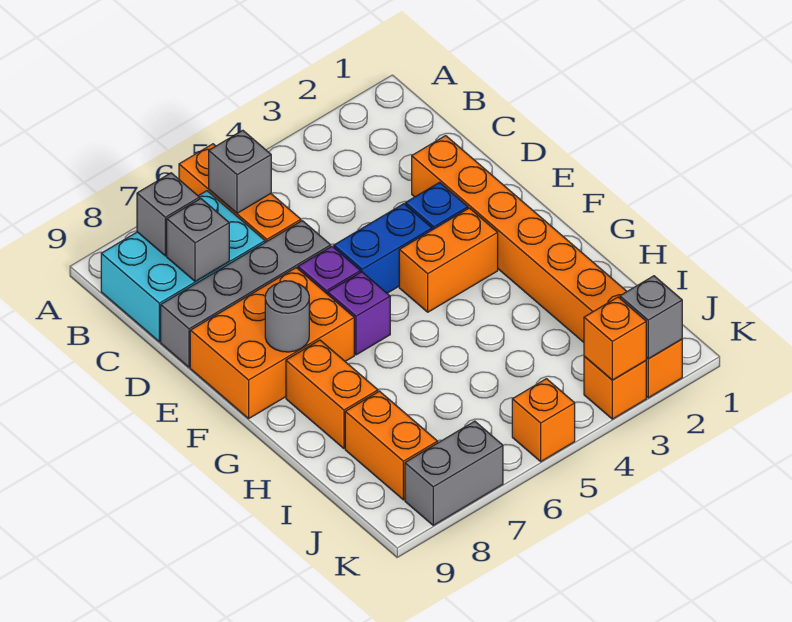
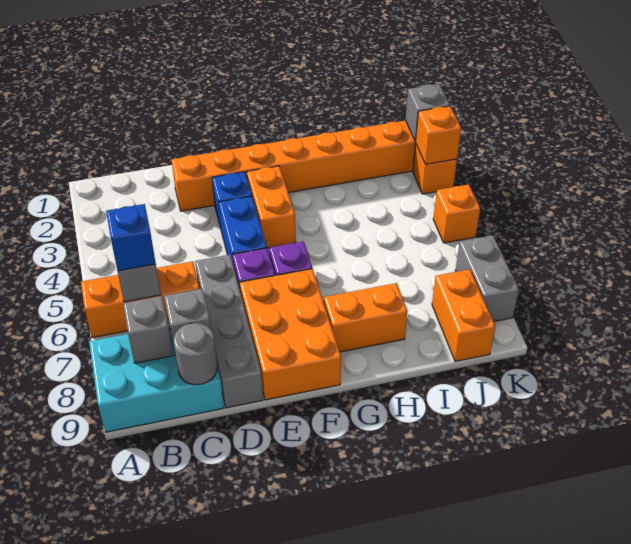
none -> blue brick B6 level 3
cyan brick B7:C9 level 1 -> cyan brick A8:C9 level 1
grey round brick F8 level 2 -> grey round brick C9 level 2
orange brick I8:J8 level 1 -> orange brick J8:J9 level 1

